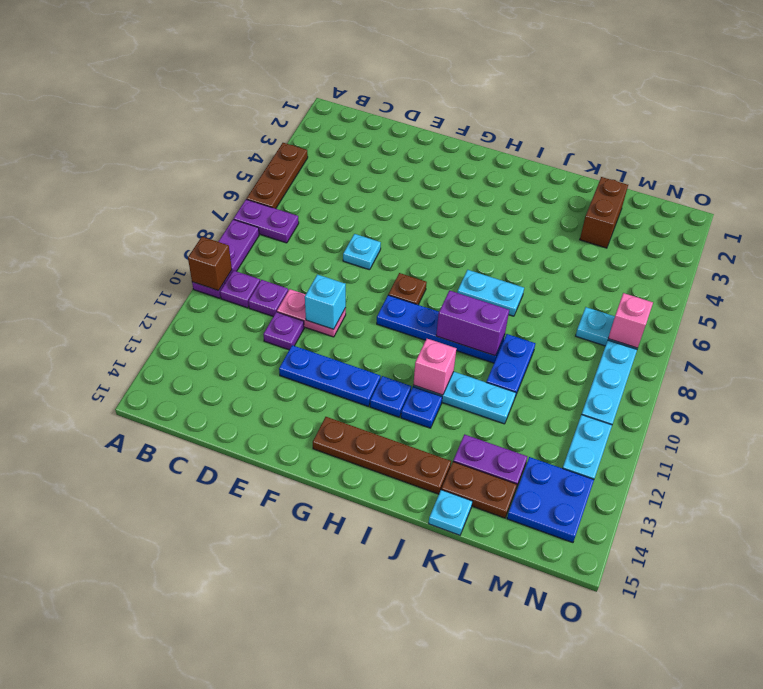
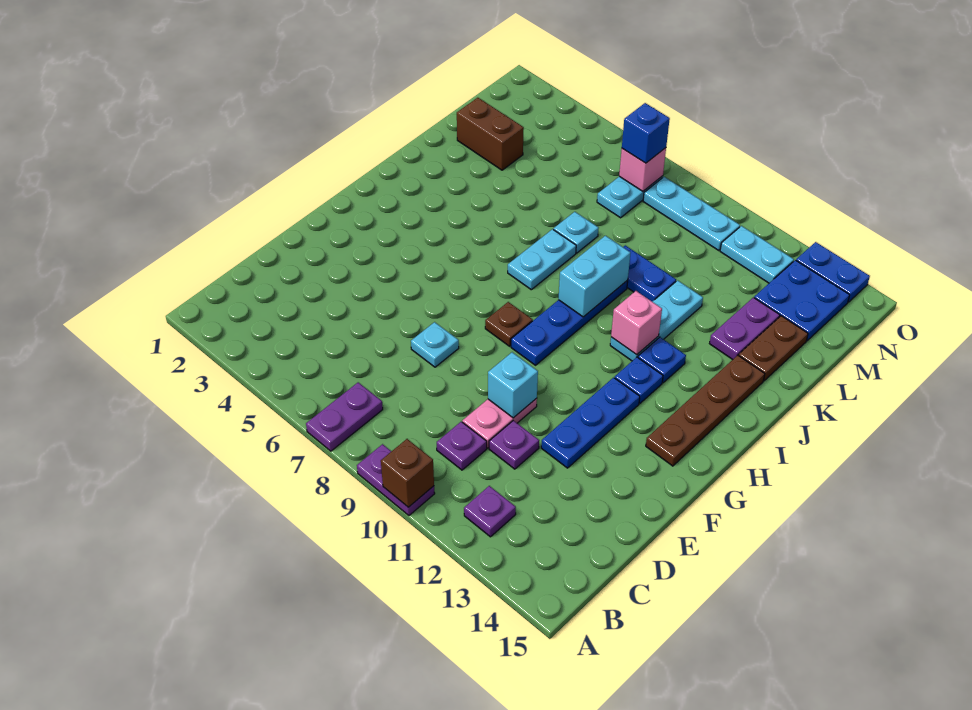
brown plate A4:A6 level 1 -> none
purple plate A8:A10 level 1 -> purple plate A9:A10 level 1
purple plate B10 level 1 -> purple plate B12 level 1
purple brick I9:J9 level 2 -> cyan brick I9:J9 level 2
cyan plate K15 level 1 -> cyan plate K7 level 1
none -> blue brick N7 level 3
none -> blue plate O13:O14 level 1

